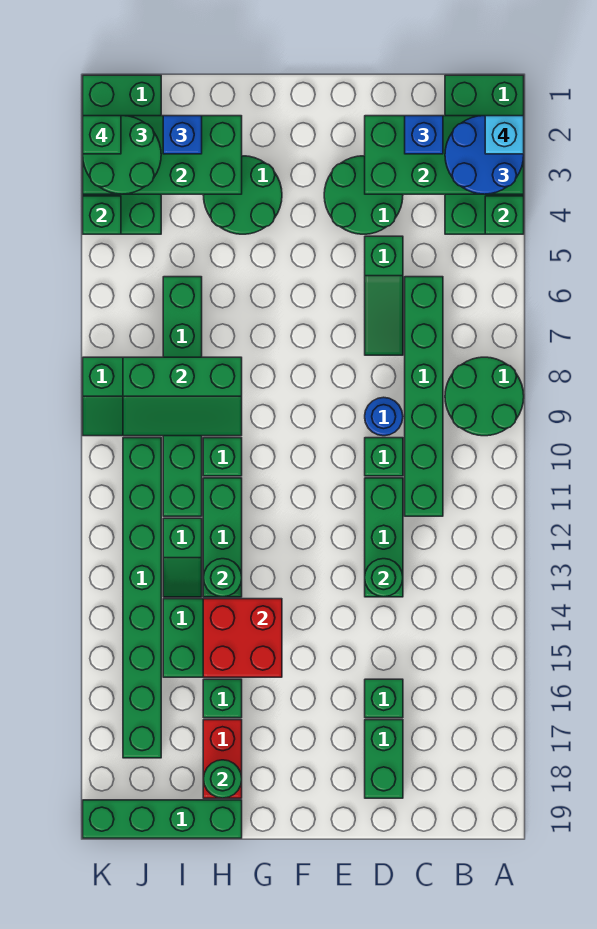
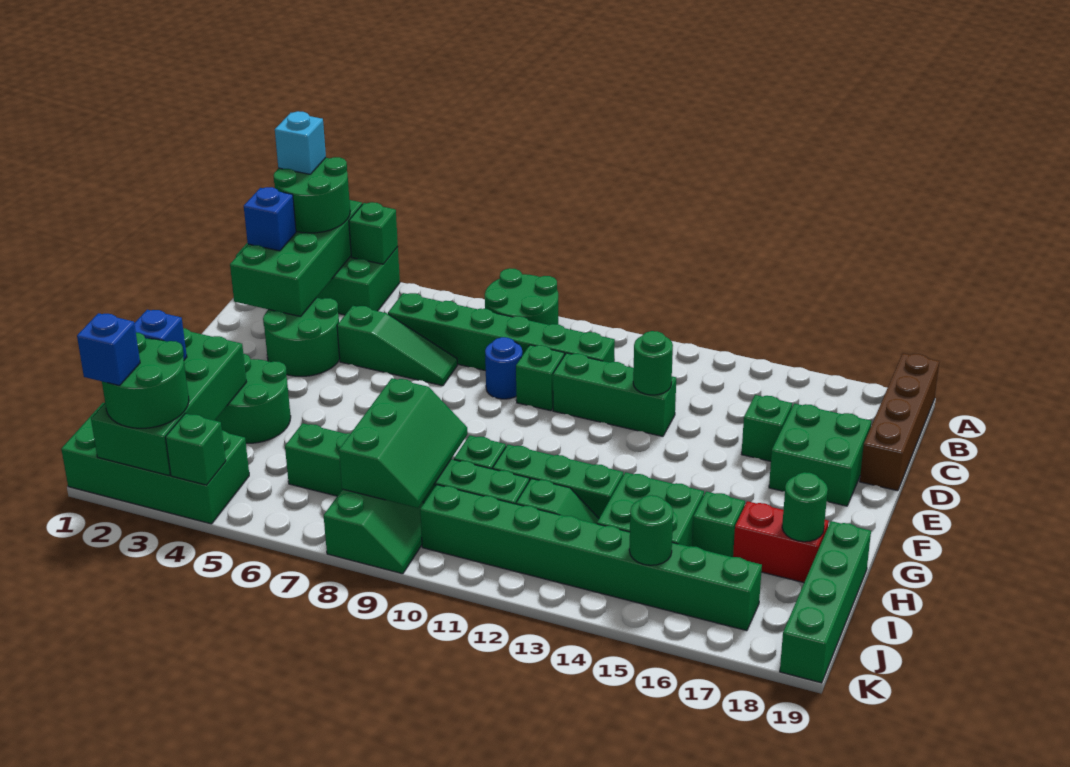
blue round brick A2:B3 level 3 -> green round brick A2:B3 level 3
none -> brown brick A19:D19 level 1
green brick D17:D18 level 1 -> green brick D17:E18 level 1
red brick G14:H15 level 2 -> none
green round brick H13 level 2 -> green round brick J15 level 2
green brick K2 level 4 -> blue brick K2 level 4

